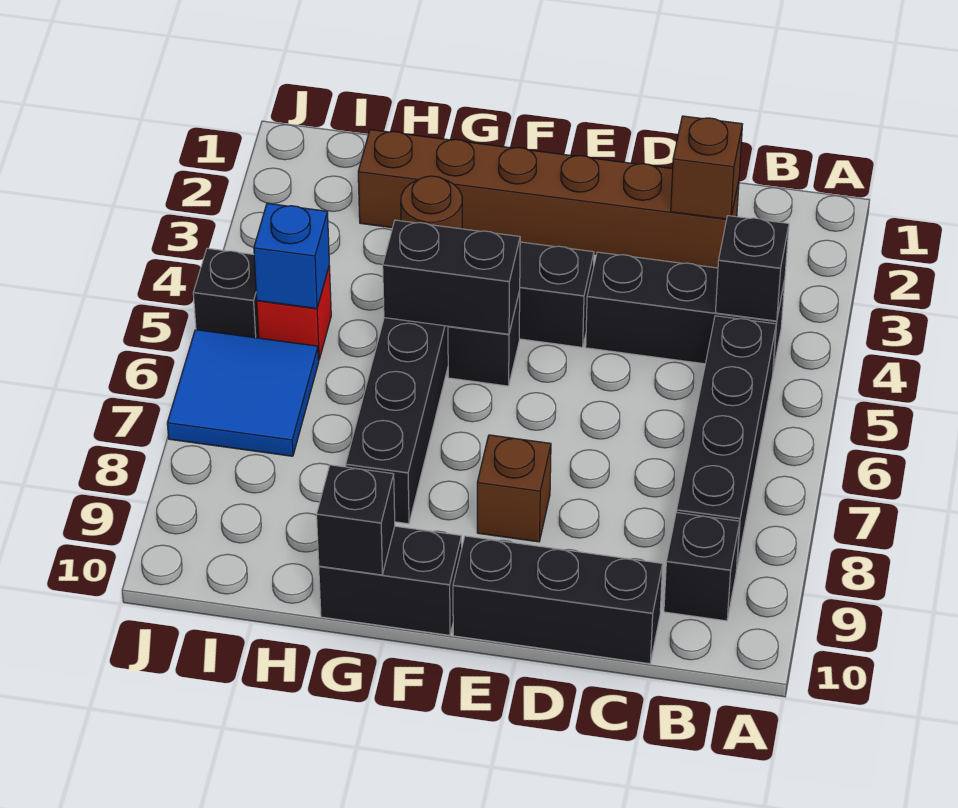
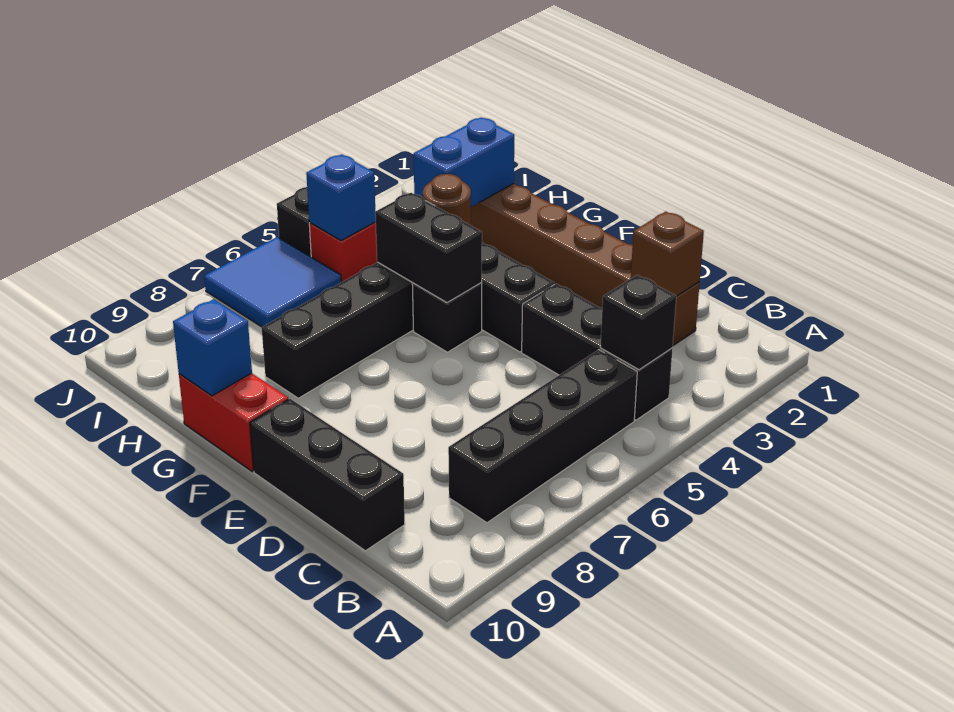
black brick B9 level 1 -> none
brown brick E8 level 1 -> none
black brick F10:G10 level 1 -> red brick F10:G10 level 1
black brick G10 level 2 -> blue brick G10 level 2
none -> blue brick H2:H3 level 2

